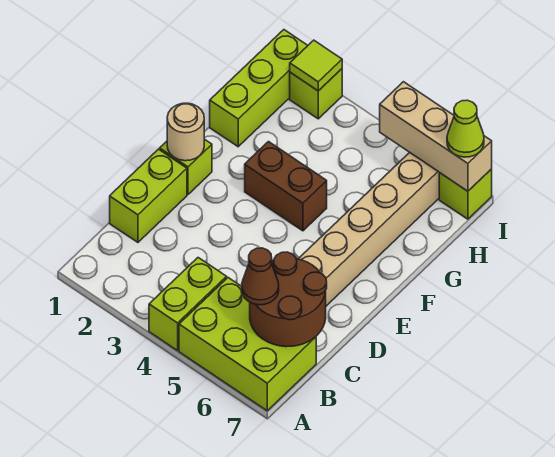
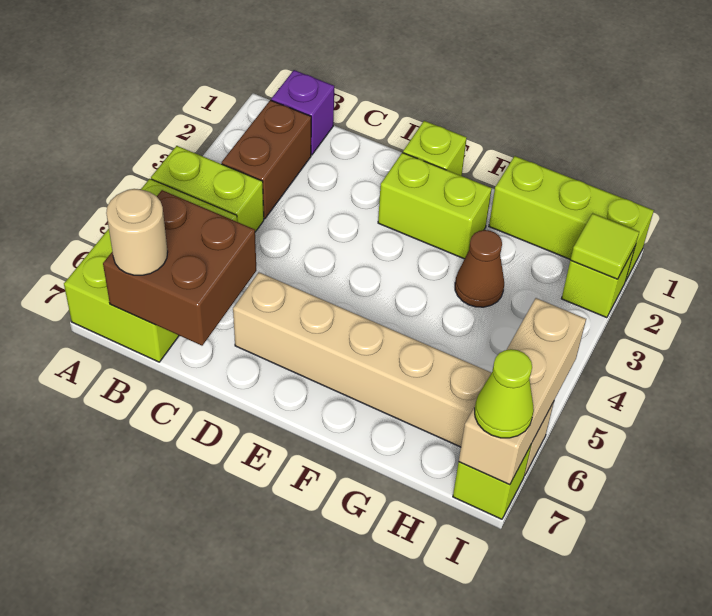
none -> purple brick B1 level 1
brown round brick B6:C7 level 2 -> brown brick B6:C7 level 2
brown cone B6 level 3 -> brown cone G3 level 1
lime brick C1:D1 level 1 -> lime brick E2:F2 level 1
tan round brick E1 level 2 -> tan round brick B7 level 3
brown brick F3:F4 level 1 -> brown brick B2:B3 level 1

